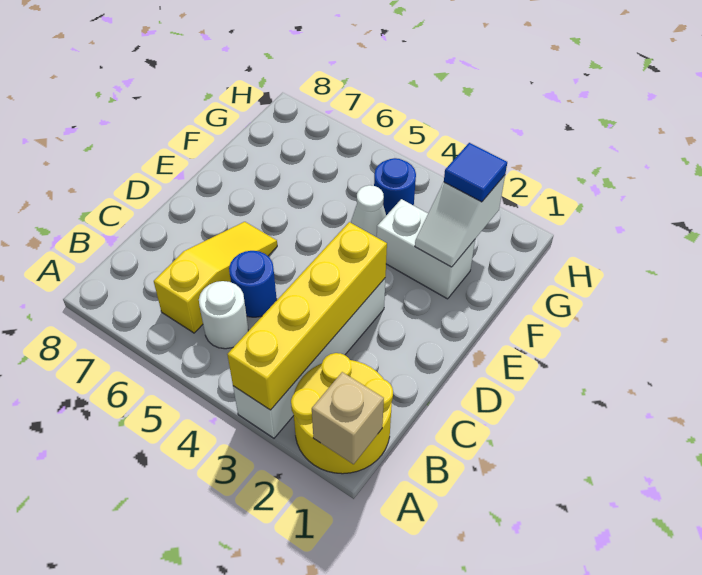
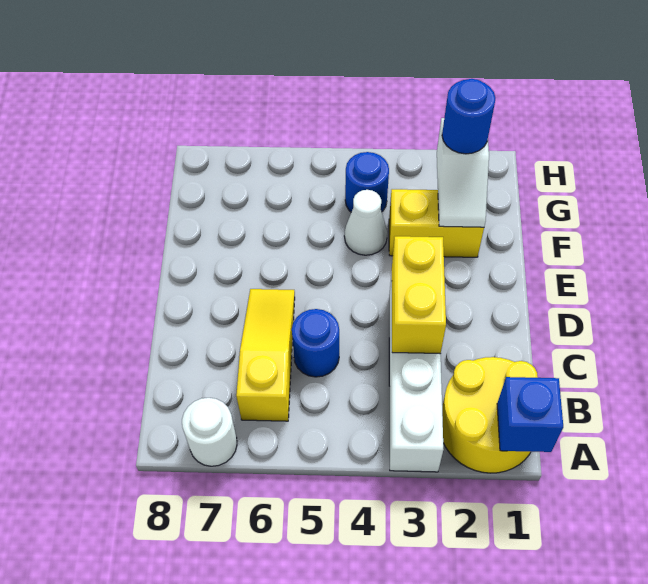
tan brick A1 level 2 -> blue brick A1 level 2
yellow brick A3:D3 level 2 -> yellow brick C3:D3 level 2
white round brick B5 level 1 -> white round brick A7 level 1
white brick F2:F3 level 1 -> yellow brick F2:F3 level 1
blue tile G2 level 3 -> blue round brick G2 level 3

